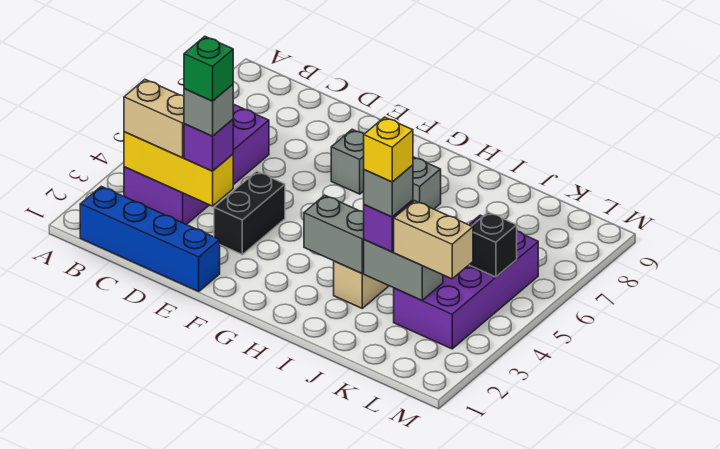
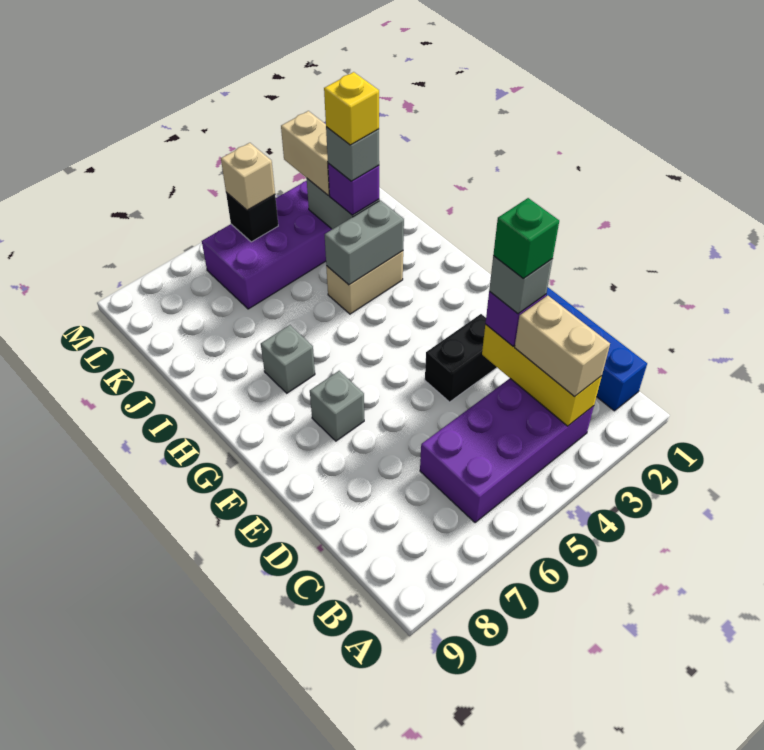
grey brick H3:I3 level 2 -> grey brick I3:I4 level 2
none -> tan brick L5 level 3

